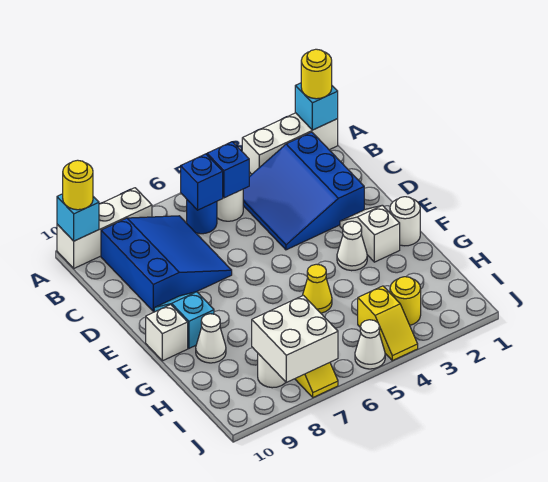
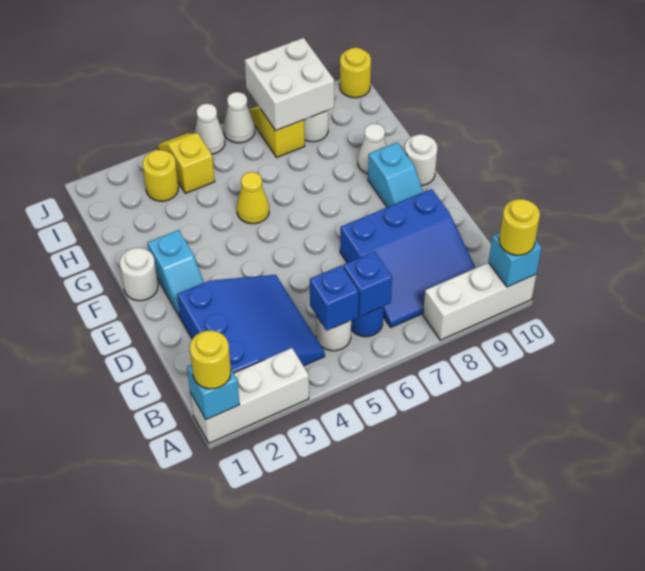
blue slope B7:D9 level 1 top 9 -> blue slope B7:D9 level 1 top D
white slope E2:F2 level 1 top F -> cyan slope E2:F2 level 1 top F
white cone F3 level 1 -> white cone J6 level 1
white brick F10 level 1 -> white round brick F10 level 1
none -> yellow round brick J10 level 1

